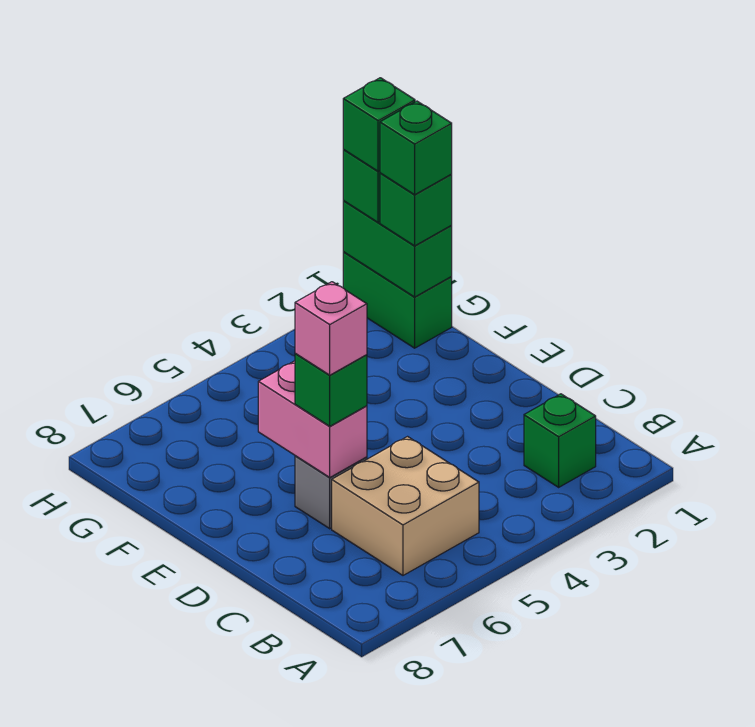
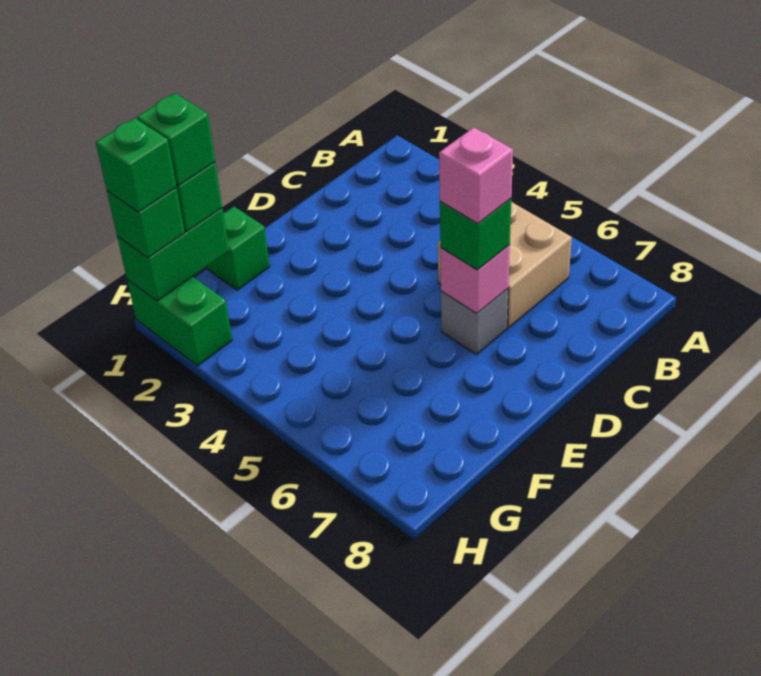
green brick B2 level 1 -> green brick F1 level 1
pink brick D6:E6 level 2 -> pink brick D6 level 2
green brick G1:H1 level 1 -> green brick H1:H2 level 1

